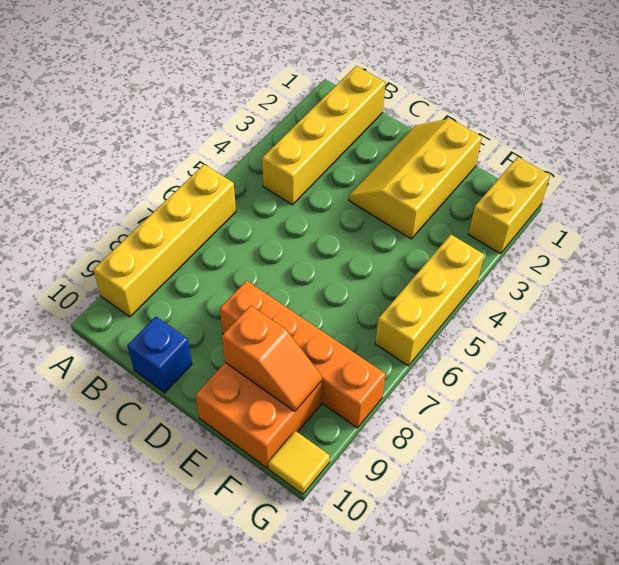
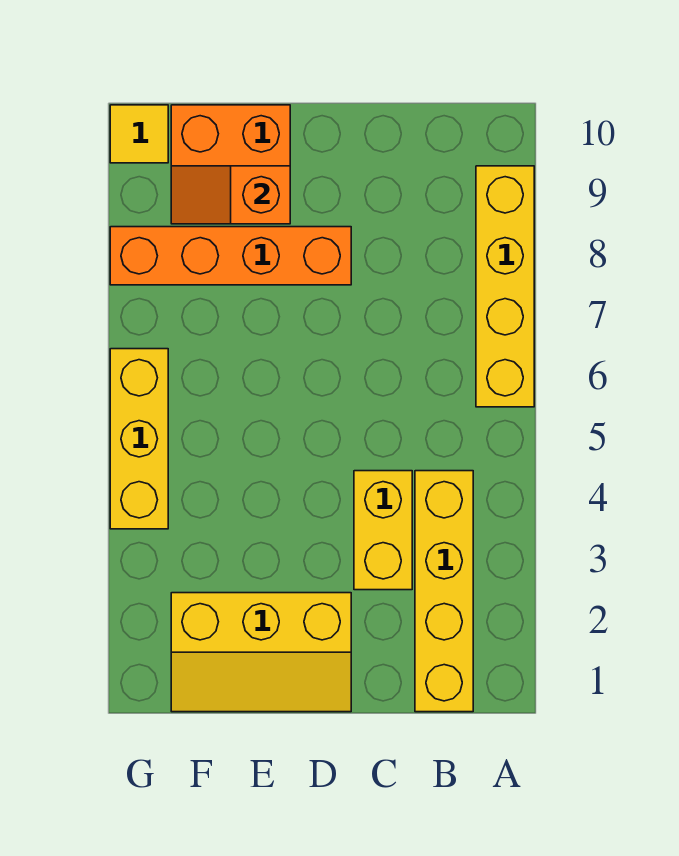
blue brick C10 level 1 -> none
yellow slope D1:E3 level 1 top E -> yellow slope D1:F2 level 1 top 2
yellow brick G1:G2 level 1 -> yellow brick C3:C4 level 1

